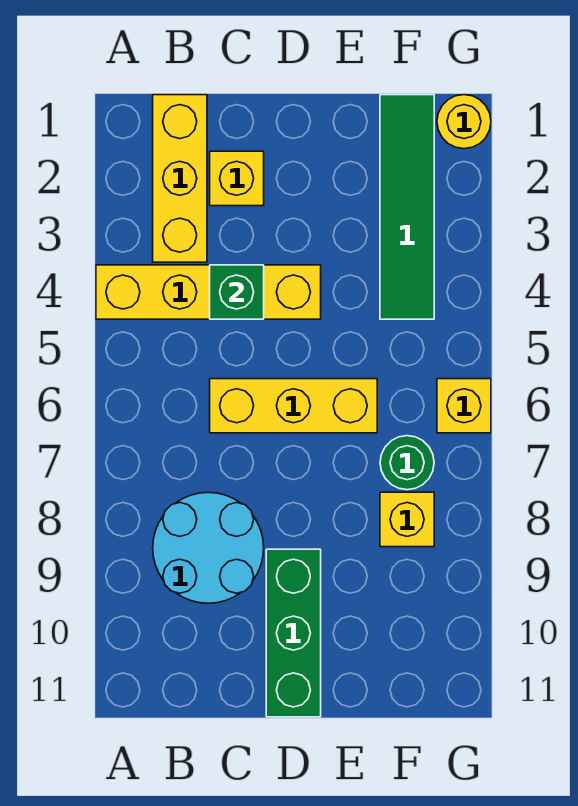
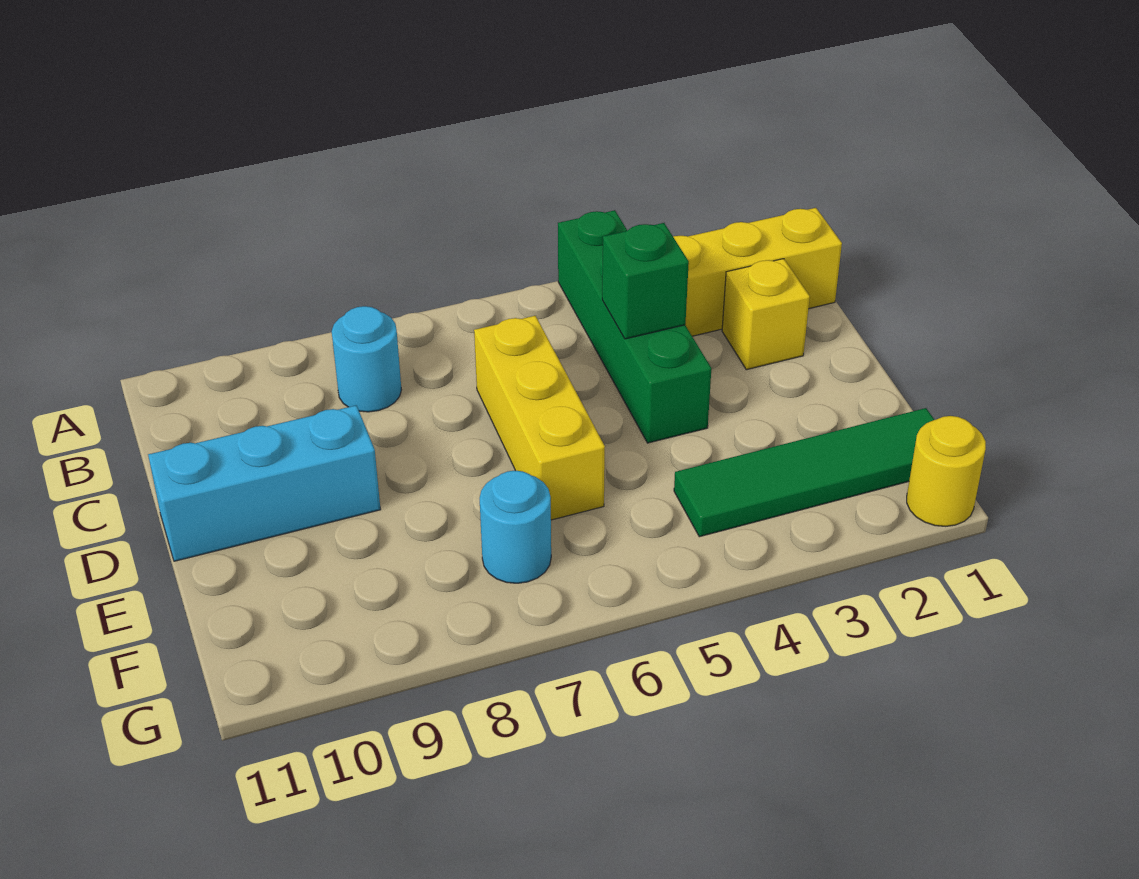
yellow brick A4:D4 level 1 -> green brick A4:D4 level 1
cyan round brick B8:C9 level 1 -> cyan round brick B8 level 1
green brick D9:D11 level 1 -> cyan brick D9:D11 level 1
green round brick F7 level 1 -> cyan round brick F7 level 1
yellow brick F8 level 1 -> none
yellow brick G6 level 1 -> none

